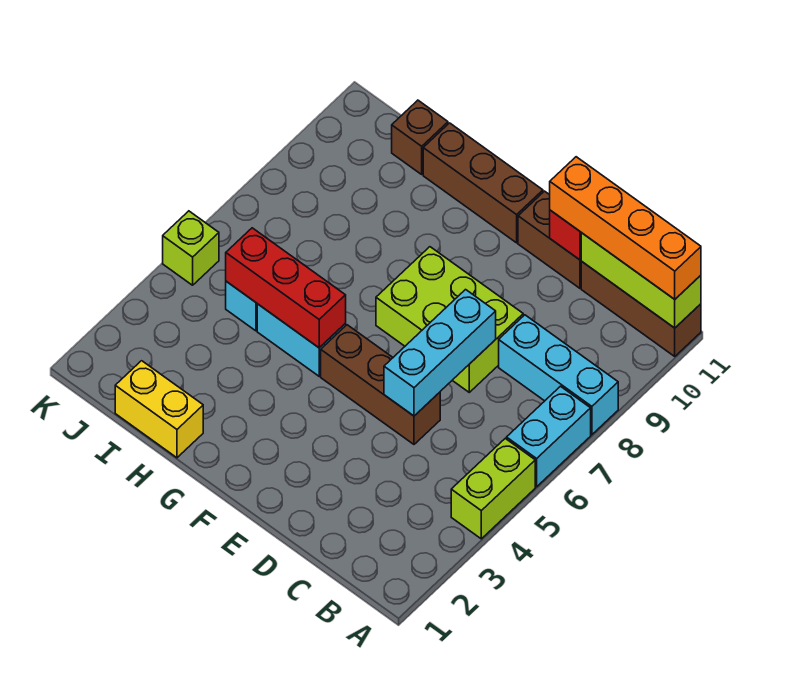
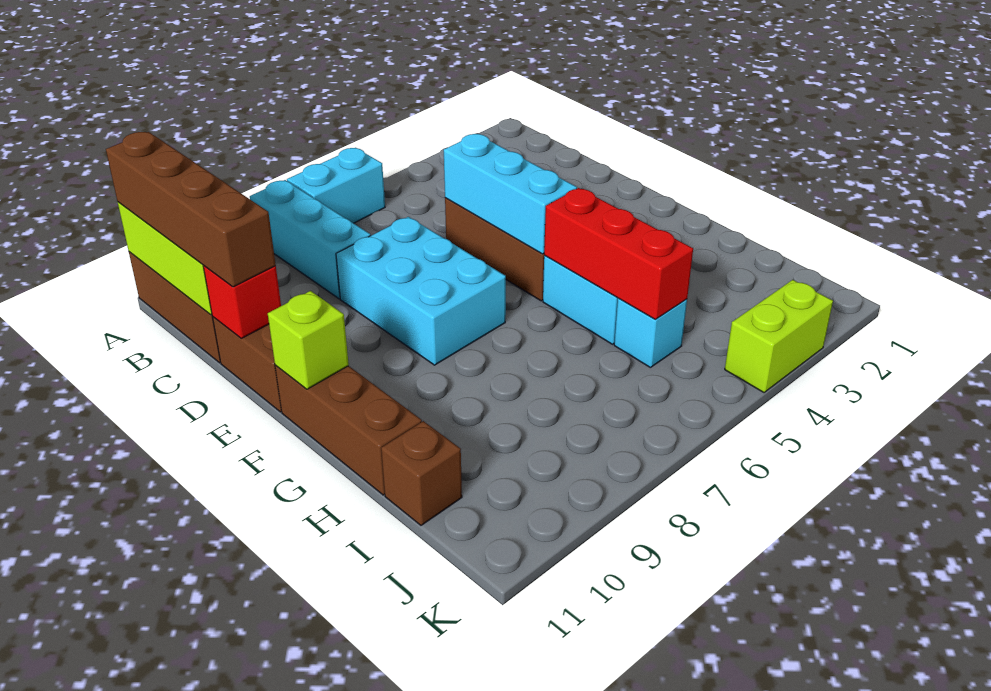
lime brick A4:A5 level 1 -> lime brick K3:K4 level 1
orange brick A11:D11 level 3 -> brown brick A11:D11 level 3
cyan brick D5:D7 level 2 -> cyan brick D5:F5 level 2
lime brick D7:F8 level 1 -> cyan brick D7:F8 level 1
yellow brick H1:I1 level 1 -> none
lime brick K5 level 1 -> lime brick F11 level 2

